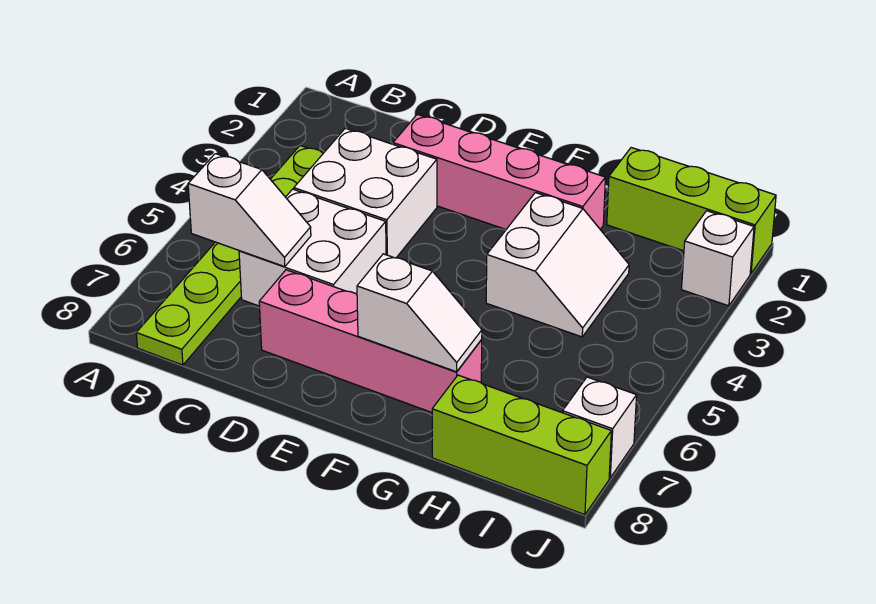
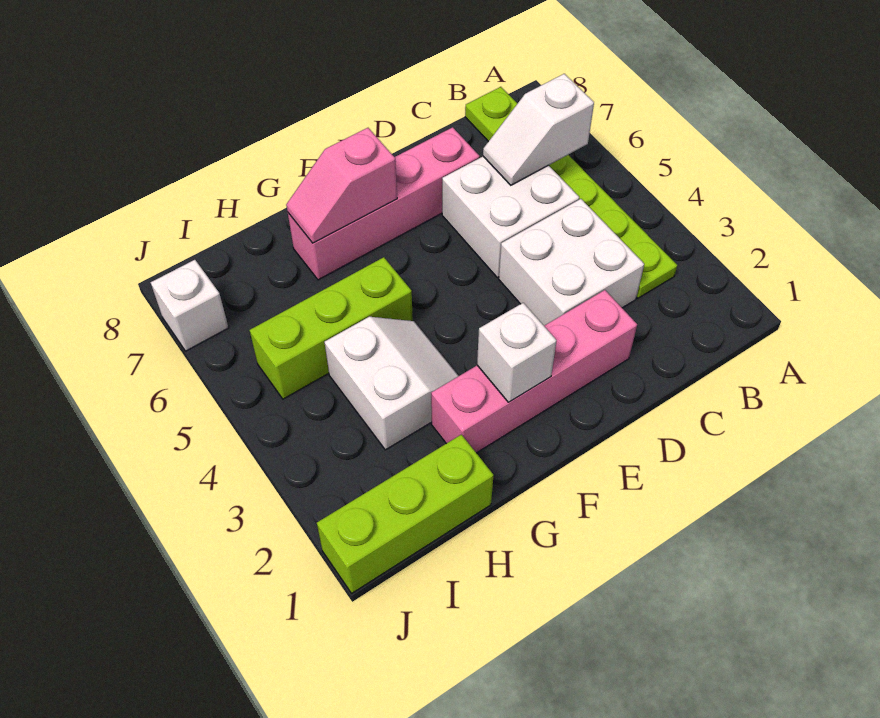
white slope F7:G7 level 2 top F -> pink slope F7:G7 level 2 top F
white slope G3:H4 level 1 top G -> white slope G3:H4 level 1 top H
lime brick H8:J8 level 1 -> lime brick G5:I5 level 1
white brick J2 level 1 -> white brick F2 level 2

